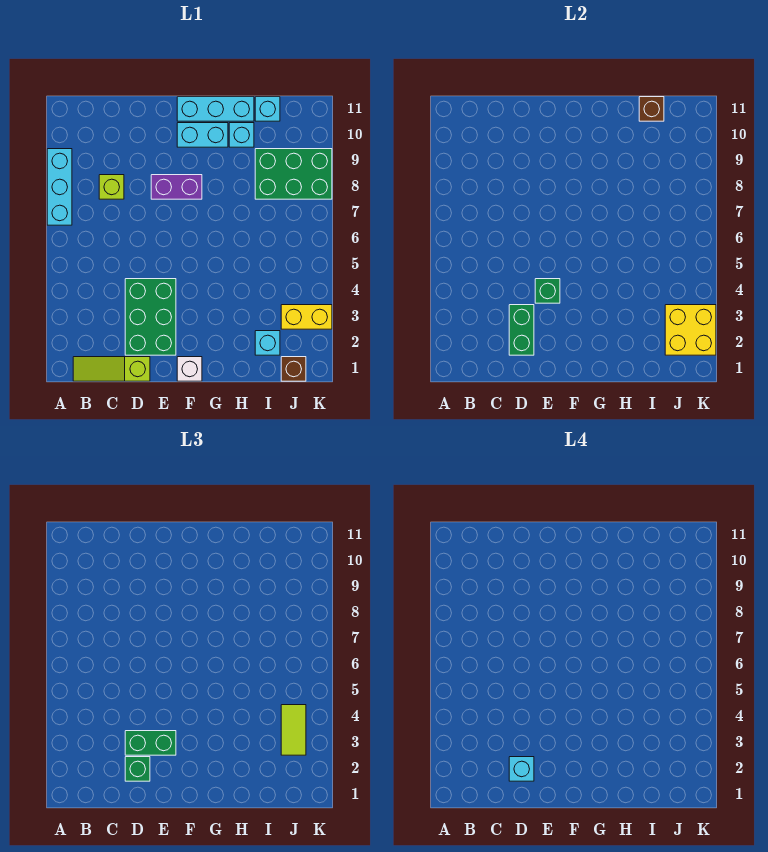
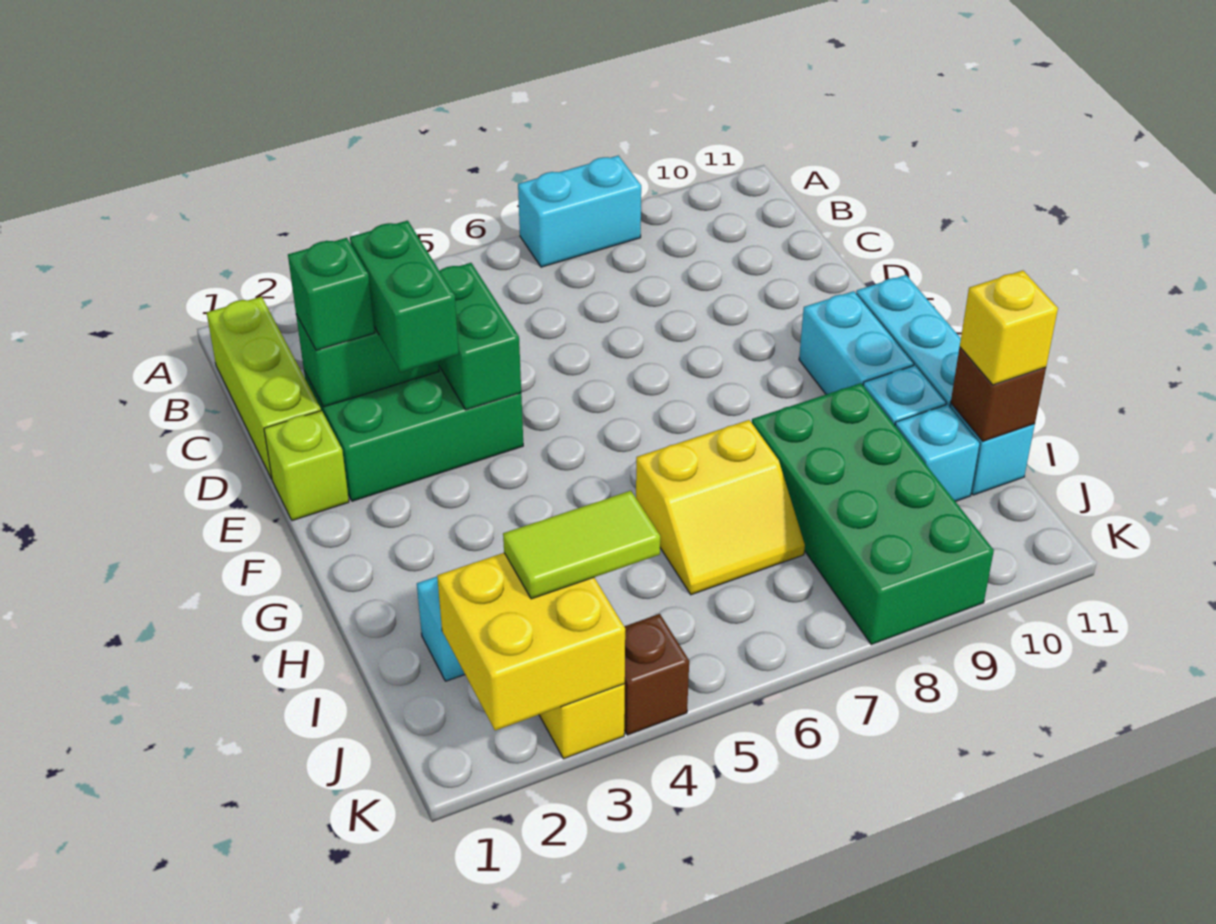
cyan brick A7:A9 level 1 -> cyan brick A7:A8 level 1
lime slope B1:D1 level 1 top D -> lime brick B1:D1 level 1
lime brick C8 level 1 -> lime brick E1 level 1
cyan brick D2 level 4 -> cyan brick I10 level 1
green brick E4 level 2 -> green brick D4:E4 level 2
purple brick E8:F8 level 1 -> none
white brick F1 level 1 -> none
none -> yellow slope H6:I7 level 1 top H
green brick I8:K9 level 1 -> green brick H8:K9 level 1
none -> yellow brick I11 level 3
brown brick J1 level 1 -> brown brick K4 level 1

